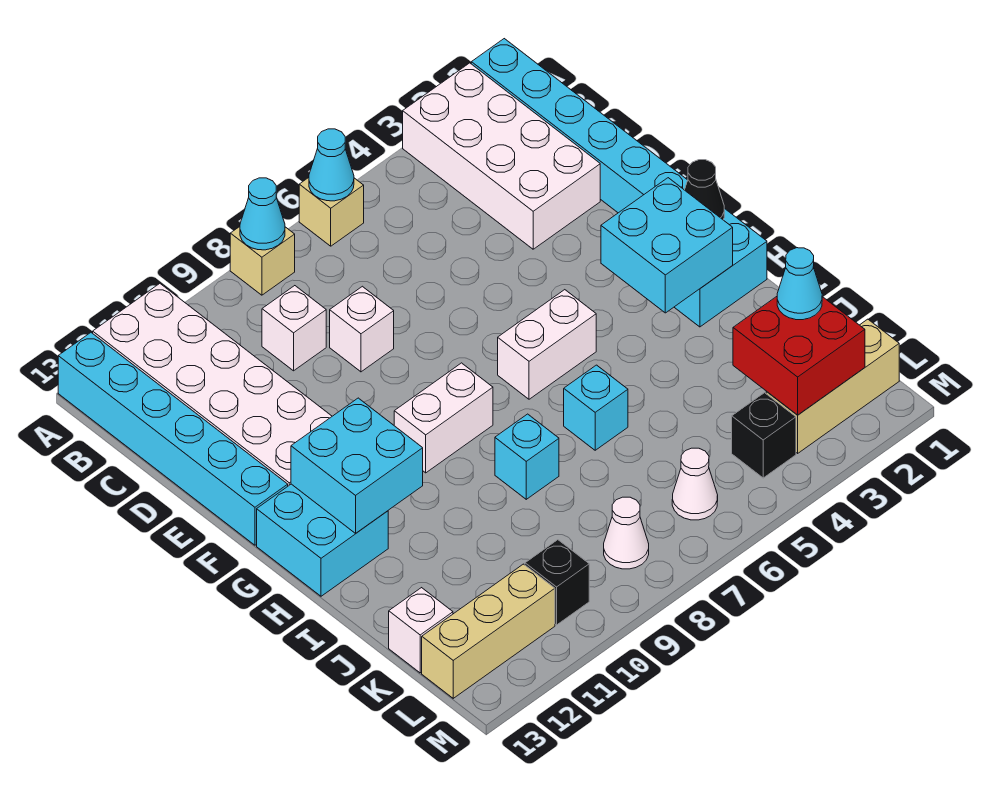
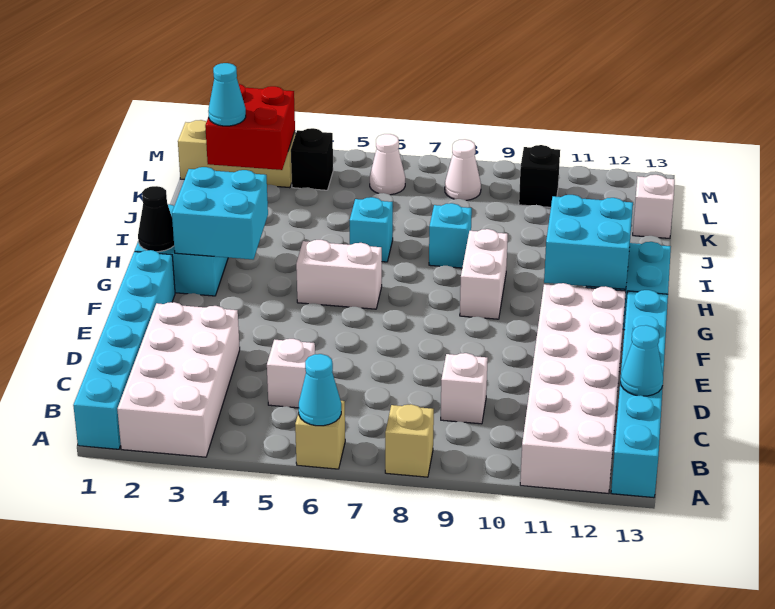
cyan cone A8 level 2 -> cyan cone C13 level 2
white brick D8 level 1 -> white brick C5 level 1
white brick G8:G9 level 1 -> white brick G9:H9 level 1
tan brick L11:L13 level 1 -> none

